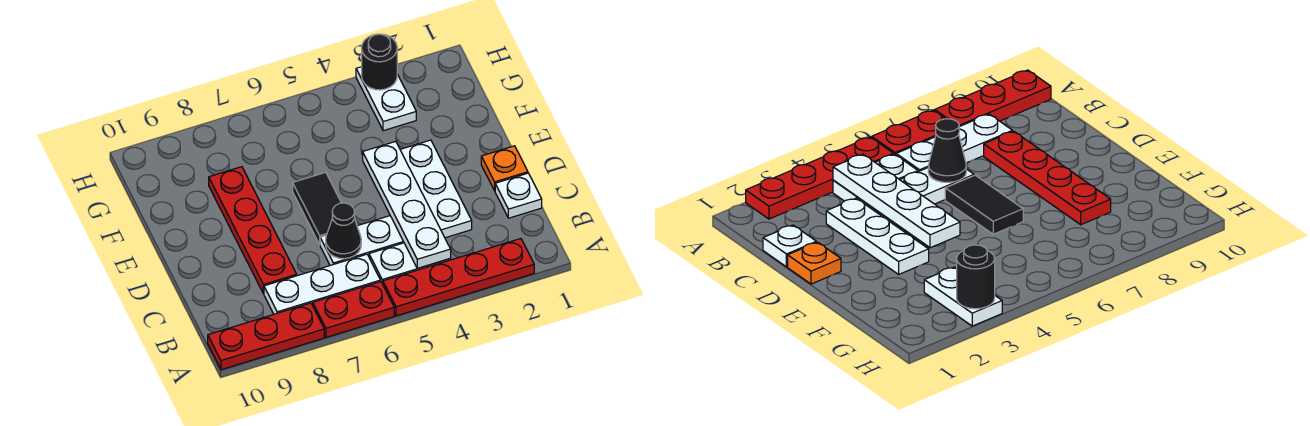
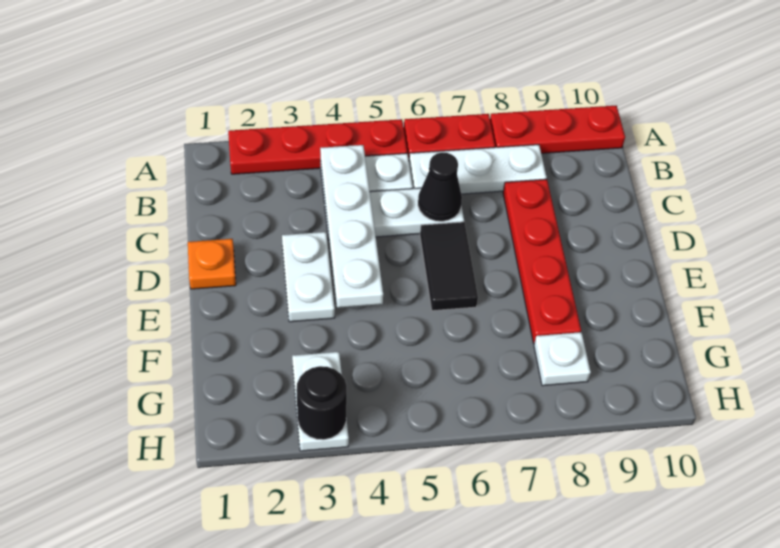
white plate C1 level 1 -> white plate G8 level 1
white plate C3:E3 level 1 -> white plate D3:E3 level 1

